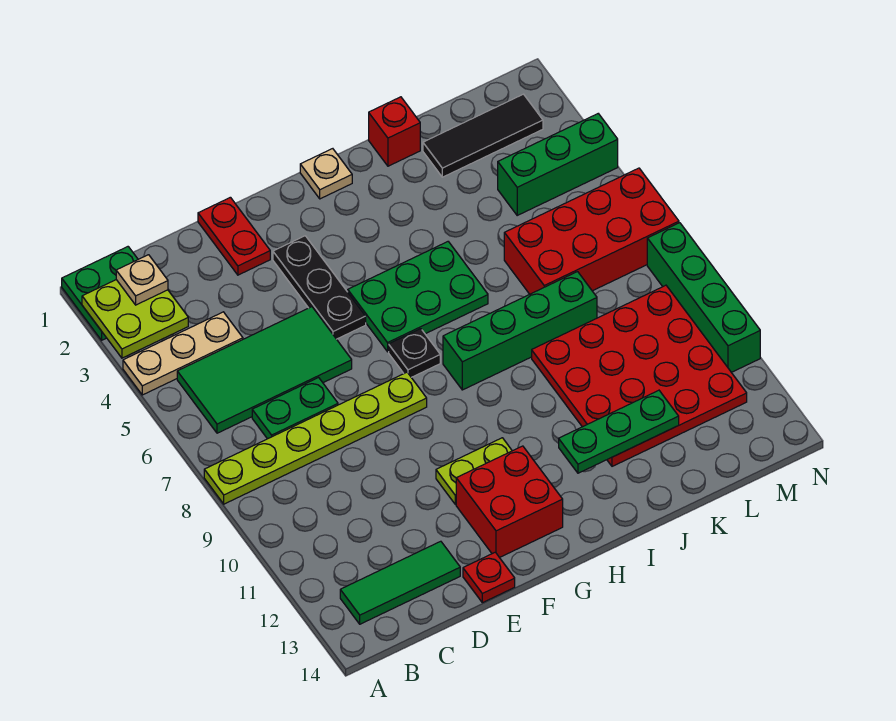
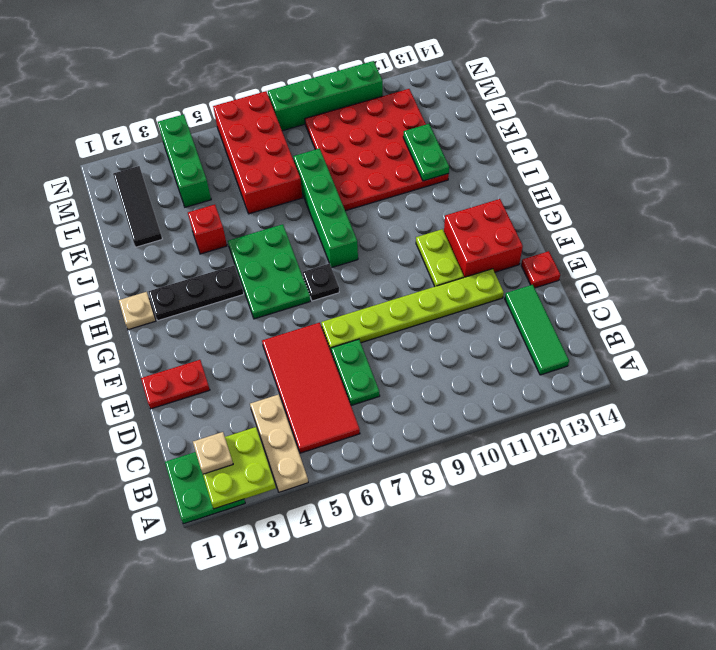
lime plate A8:F8 level 1 -> lime plate E7:E12 level 1
green tile B5:E6 level 1 -> red tile B5:E6 level 1
black plate F3:F5 level 1 -> black plate H2:H4 level 1
green plate I12:K12 level 2 -> green plate J12:K12 level 2
red brick J1 level 1 -> red brick J4 level 1

